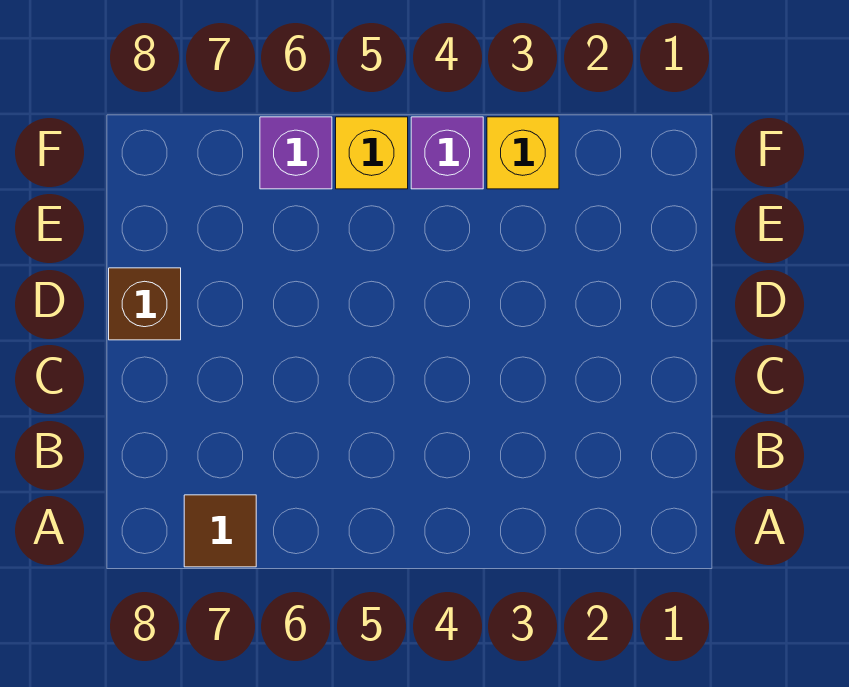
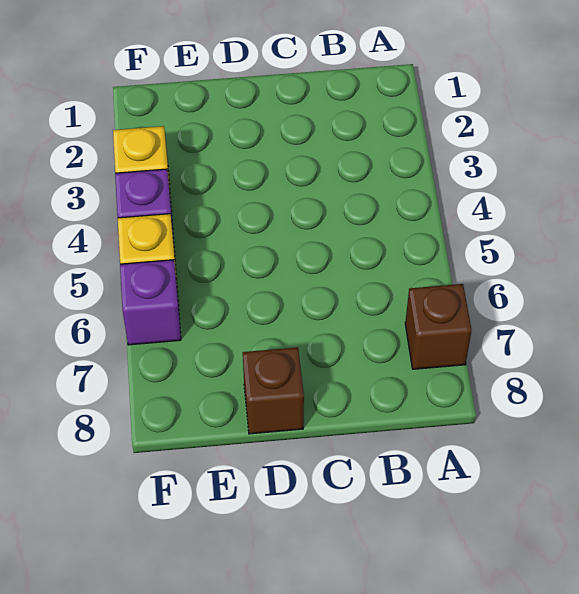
brown tile A7 level 1 -> brown brick A7 level 1

